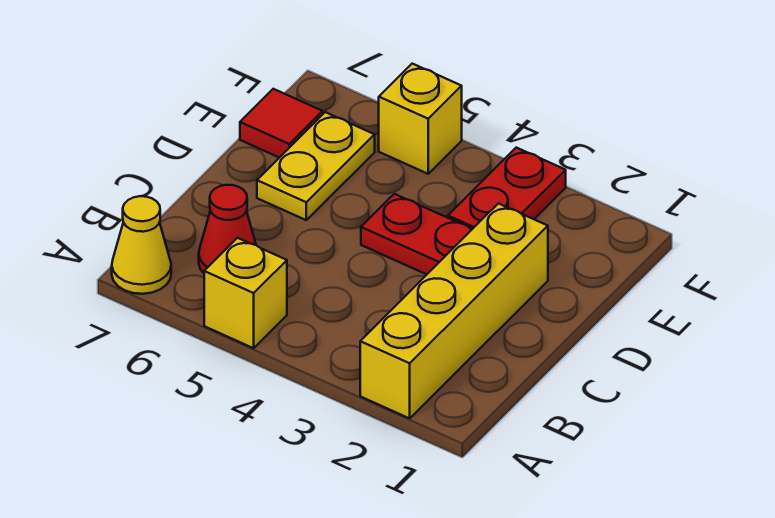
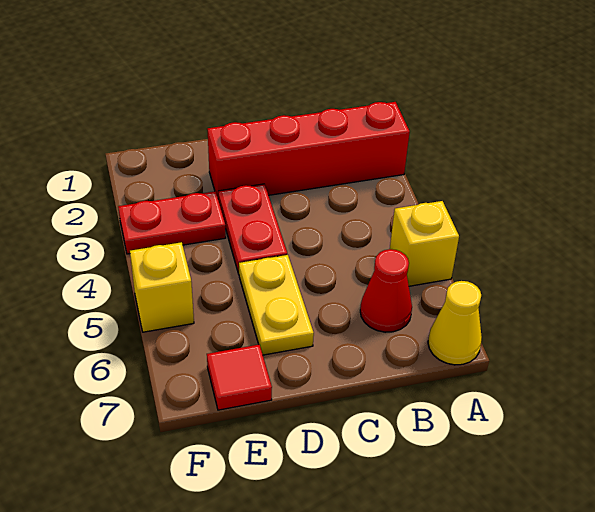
yellow brick A2:D2 level 1 -> red brick A2:D2 level 1
yellow plate D6:E6 level 1 -> yellow plate D5:D6 level 1

